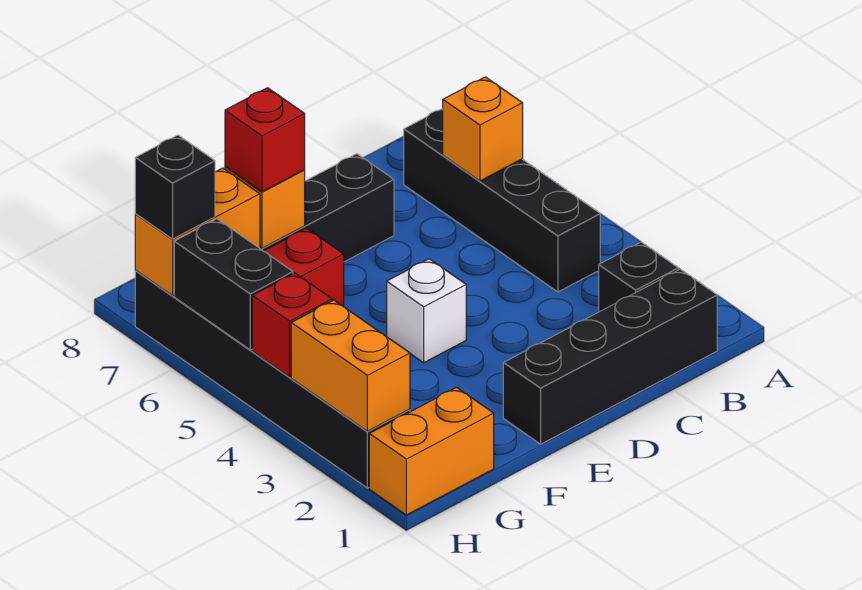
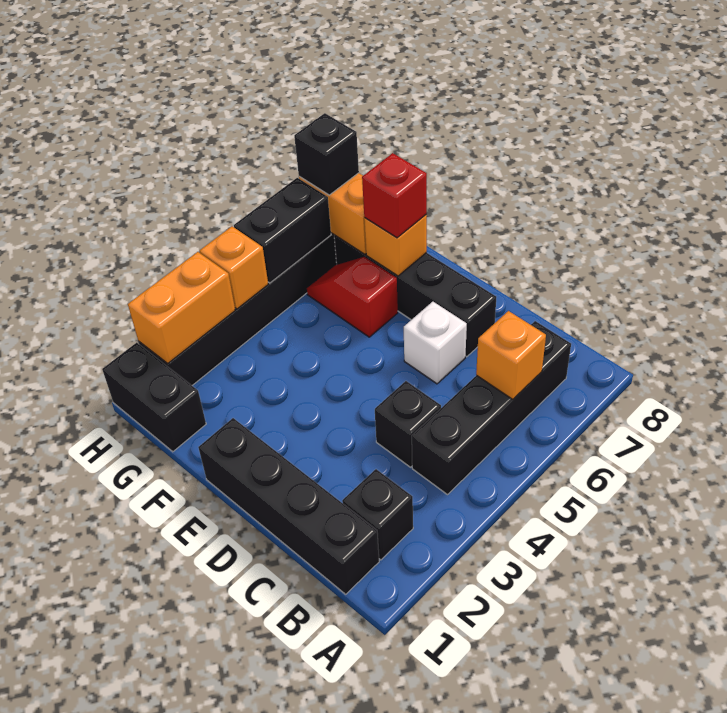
none -> black brick C4 level 1
white brick E4 level 1 -> white brick D6 level 1
orange brick G1:H1 level 1 -> black brick G1:H1 level 1
red brick H4 level 2 -> orange brick H4 level 2

